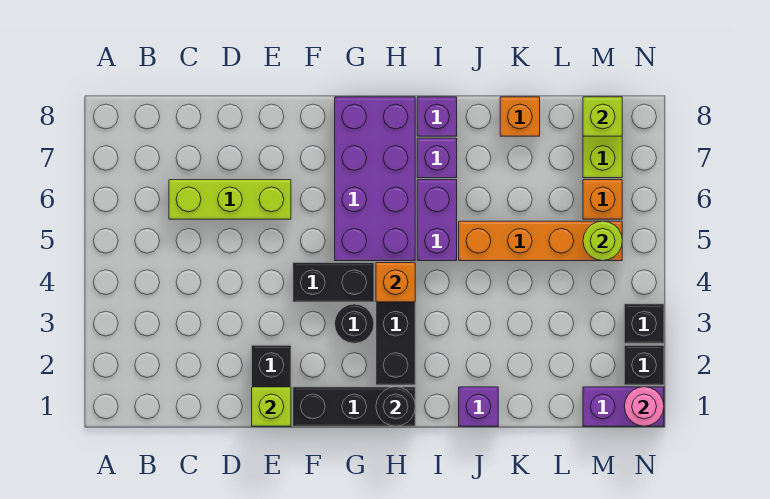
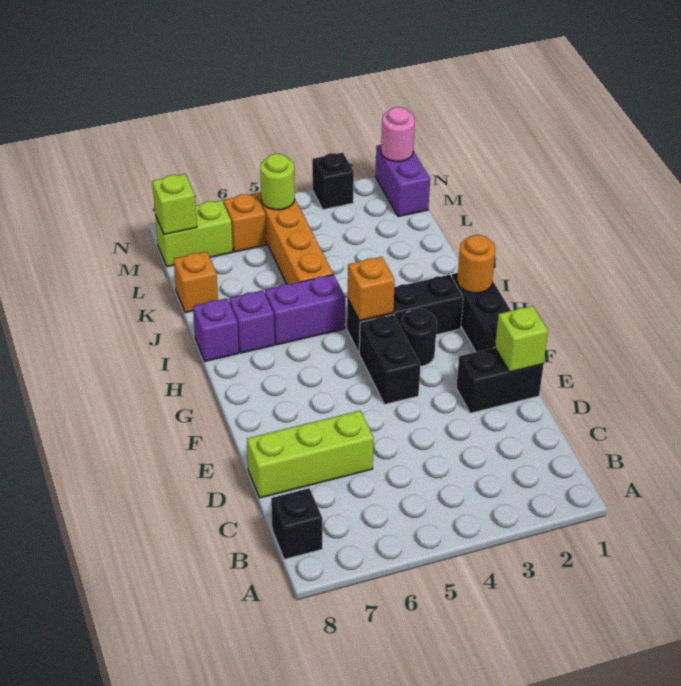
lime brick C6:E6 level 1 -> lime brick D6:D8 level 1
purple brick G5:H8 level 1 -> none
black round brick H1 level 2 -> orange round brick H1 level 2
purple brick J1 level 1 -> none
black brick N2 level 1 -> black brick B8 level 1

